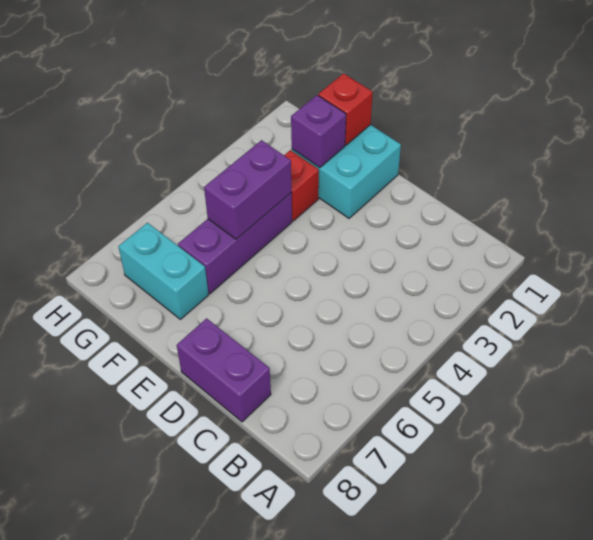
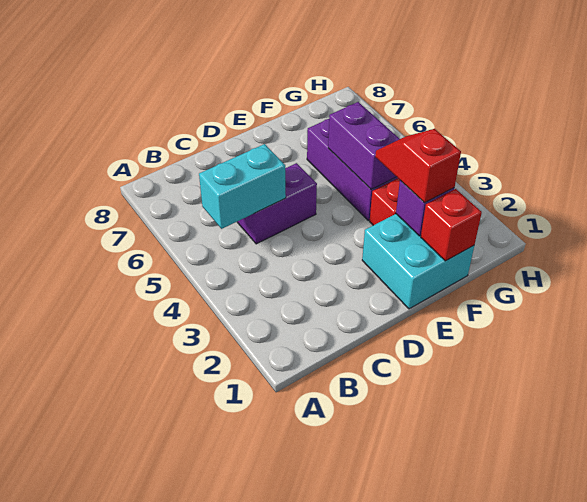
purple brick C8:D8 level 1 -> purple brick C5:D5 level 1
none -> red slope F2:F3 level 3 top 2
cyan brick F7:G7 level 1 -> cyan brick B5:C5 level 2

